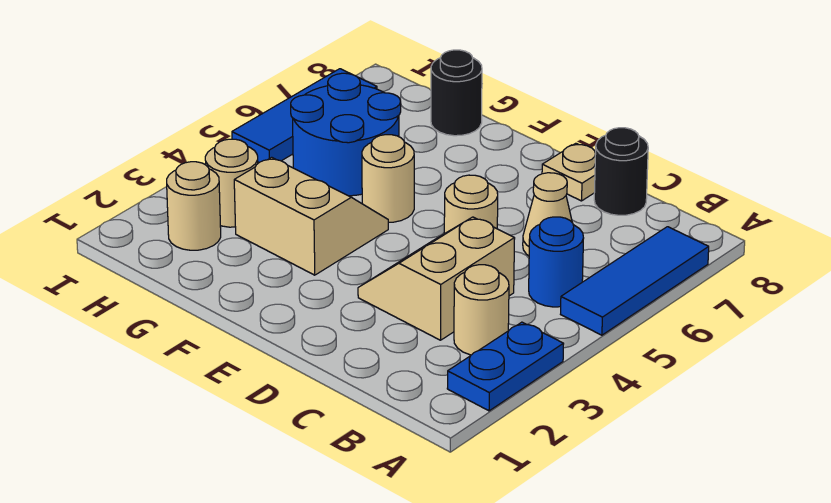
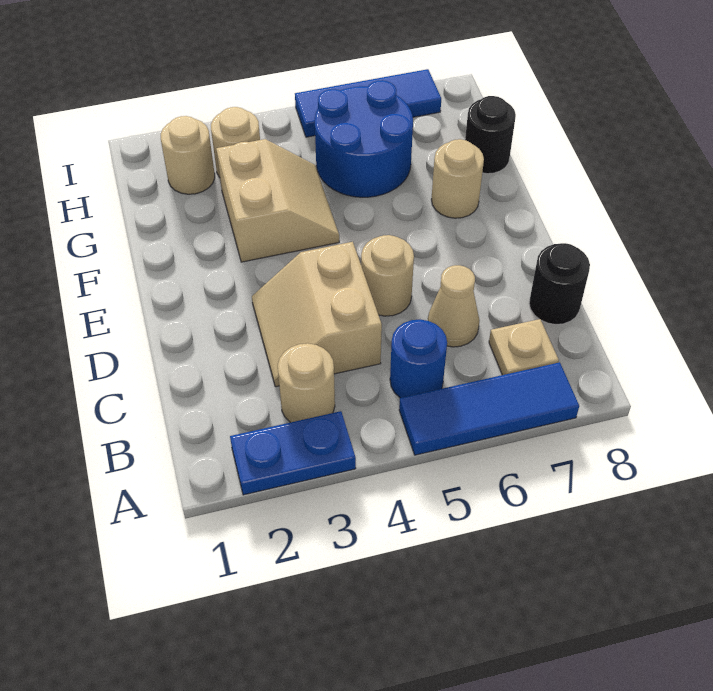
tan slope C3:D4 level 1 top C -> tan slope C3:D4 level 1 top 4
tan plate D8 level 1 -> tan plate B7 level 1
tan round brick F5 level 1 -> tan round brick F7 level 1

